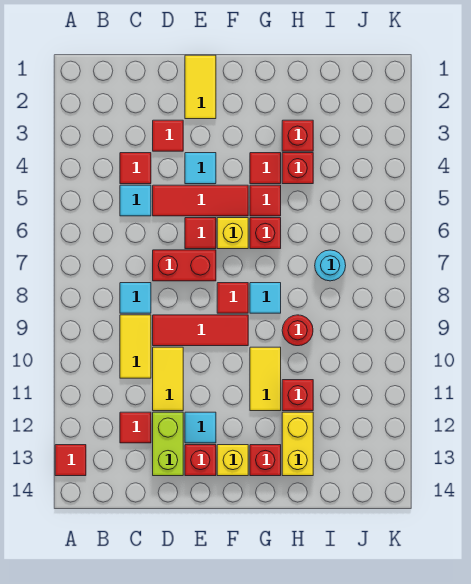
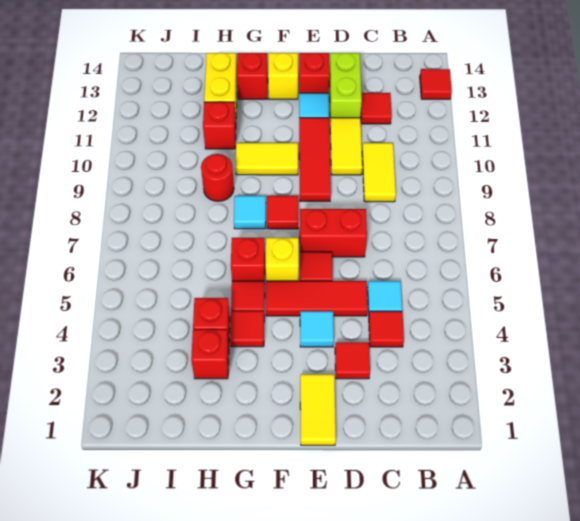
cyan tile C8 level 1 -> none
red tile D9:F9 level 1 -> red tile E9:E11 level 1
yellow tile G10:G11 level 1 -> yellow tile F10:G10 level 1
cyan round brick I7 level 1 -> none

